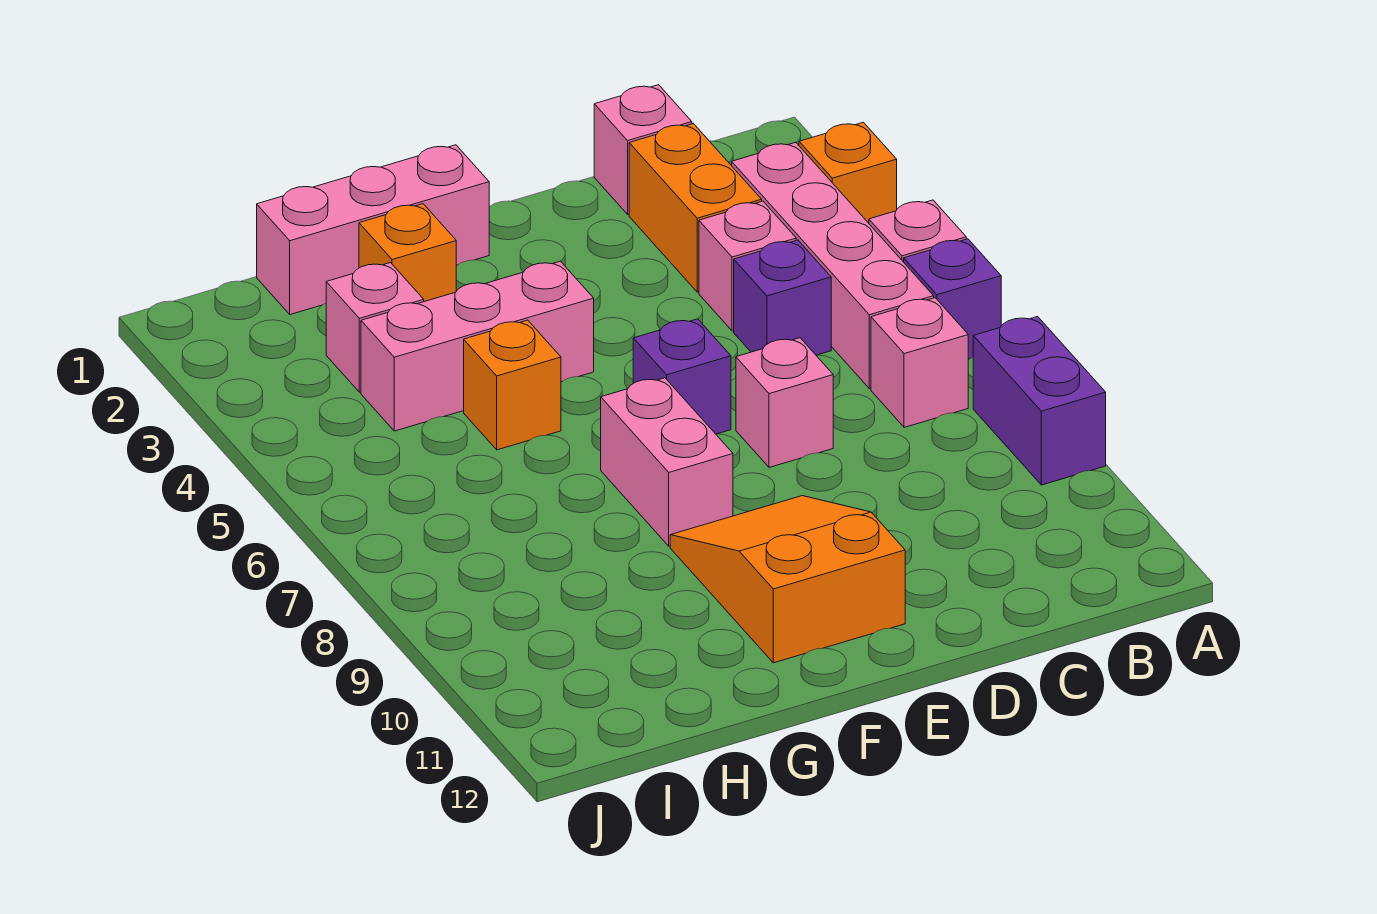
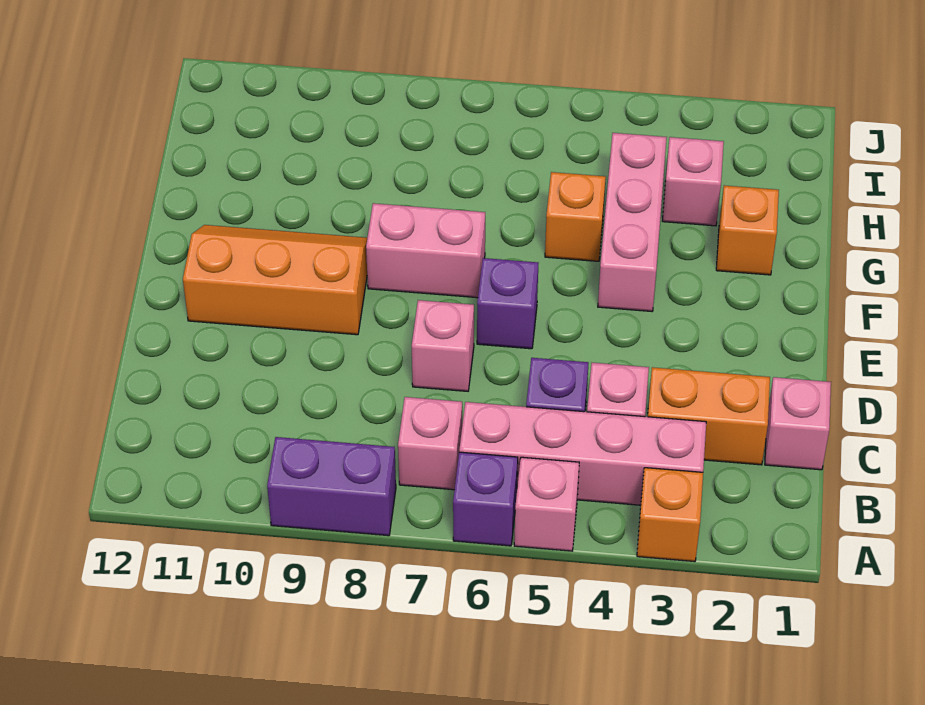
orange slope E9:F11 level 1 top 11 -> orange slope E9:F11 level 1 top E
pink brick F1:H1 level 1 -> none

